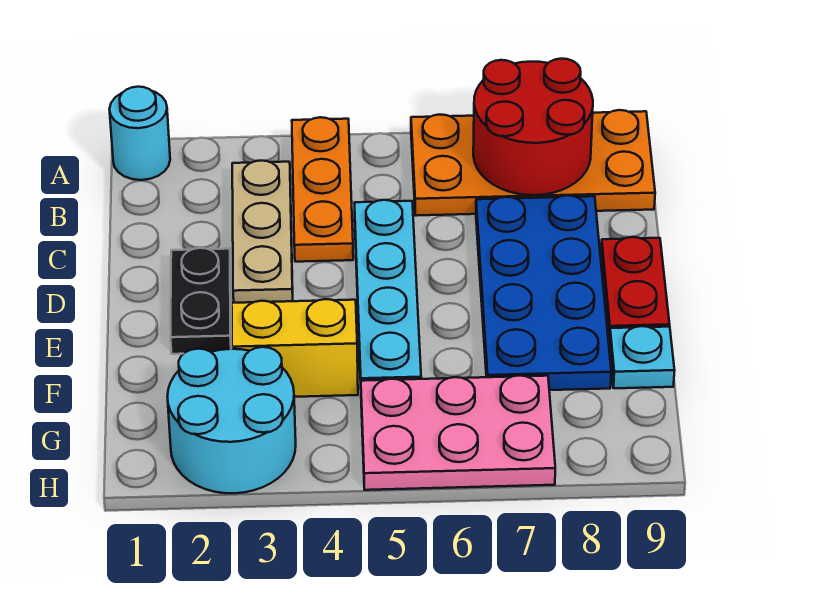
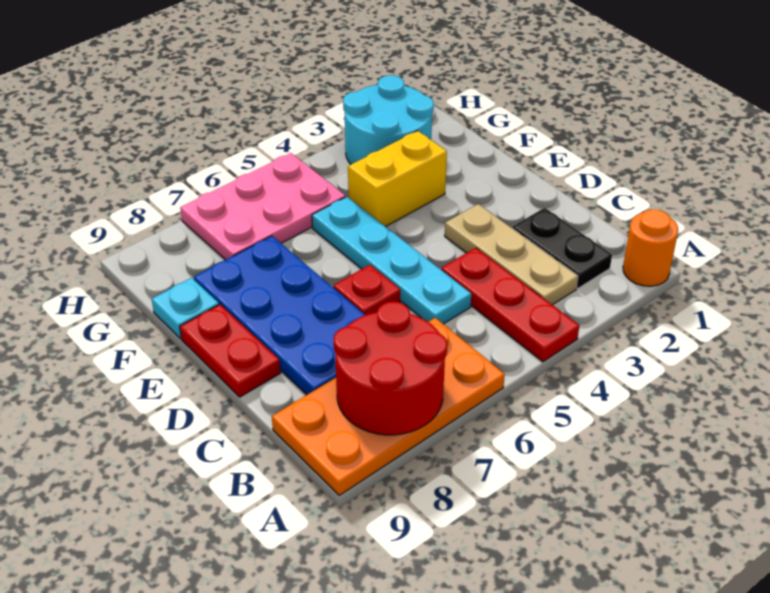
cyan round brick A1 level 1 -> orange round brick A1 level 1
orange plate A4:C4 level 1 -> red plate A4:C4 level 1
black plate D2:E2 level 1 -> black plate B2:C2 level 1
none -> red plate D6 level 1

